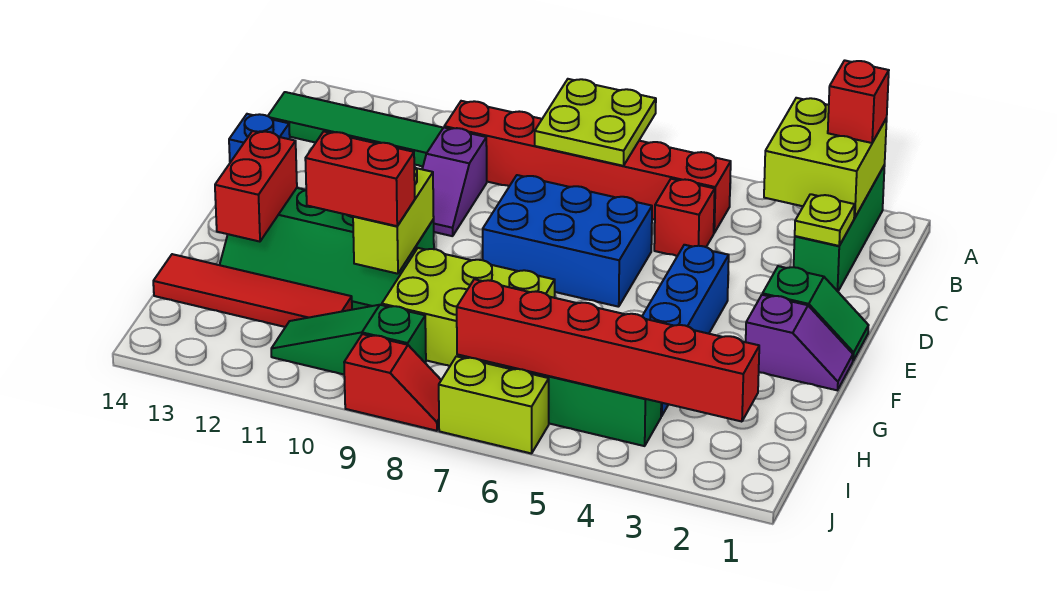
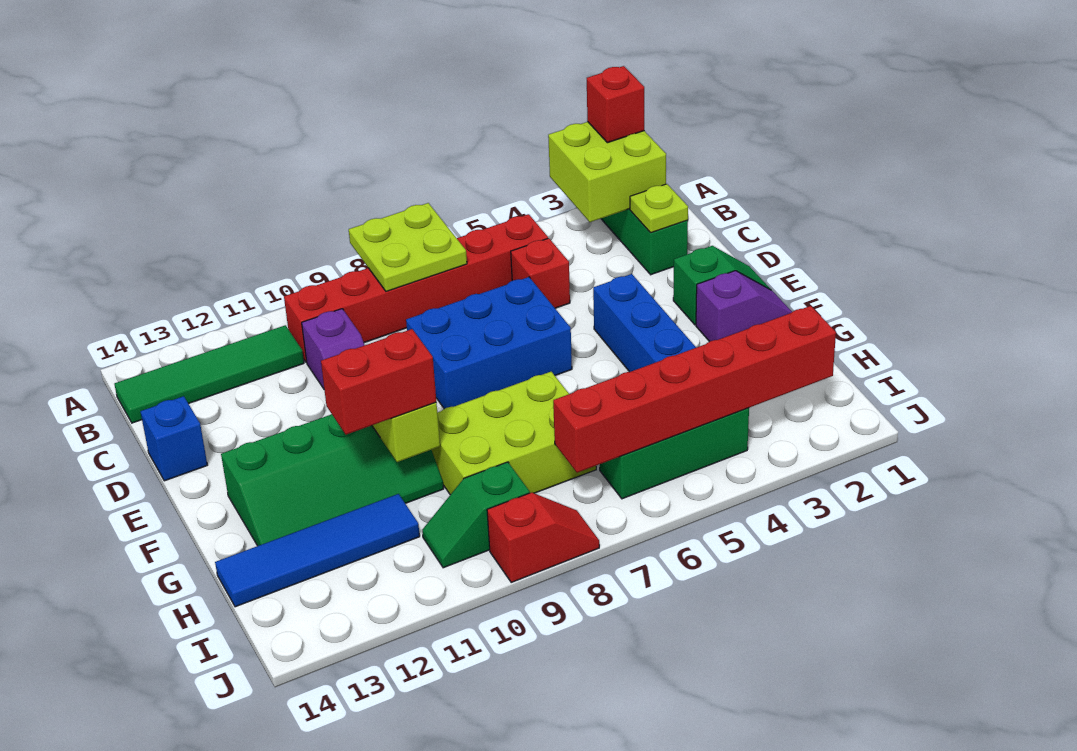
red brick F13:G13 level 2 -> none
red tile H11:H14 level 1 -> blue tile H11:H14 level 1
green slope I9:I11 level 1 top 9 -> green slope I9:I10 level 1 top 9
lime brick J6:J7 level 1 -> none

